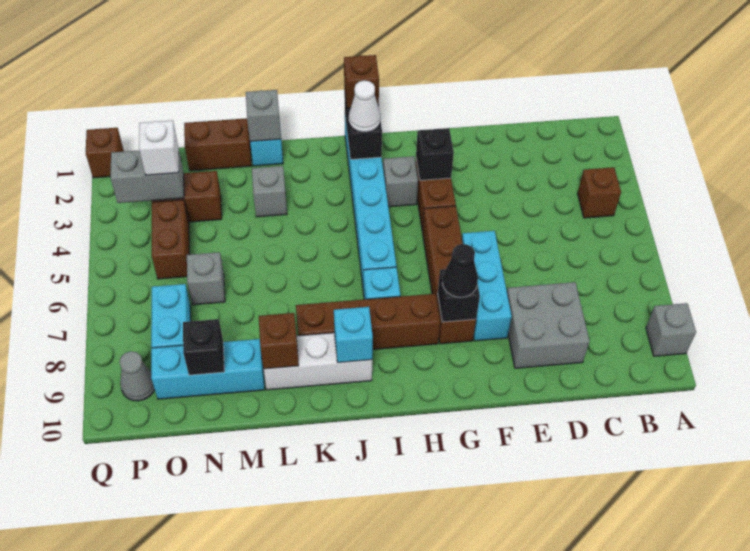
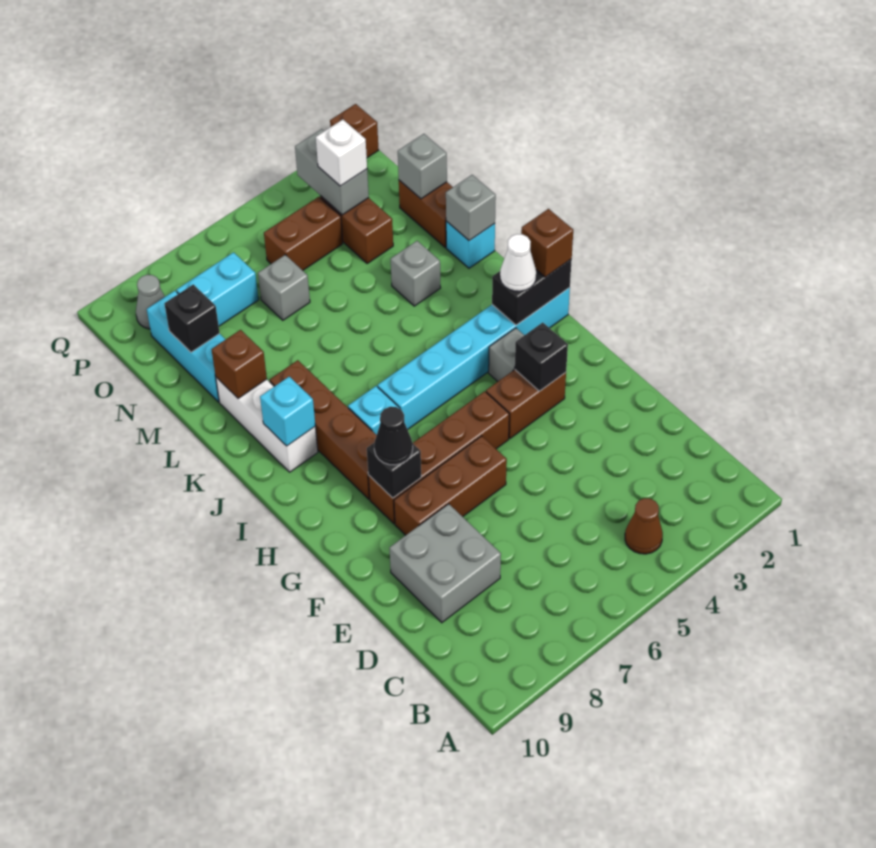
grey brick A9 level 1 -> grey brick N1 level 2
brown brick B4 level 1 -> brown cone B4 level 1
cyan brick F6:F8 level 1 -> brown brick F6:F8 level 1

